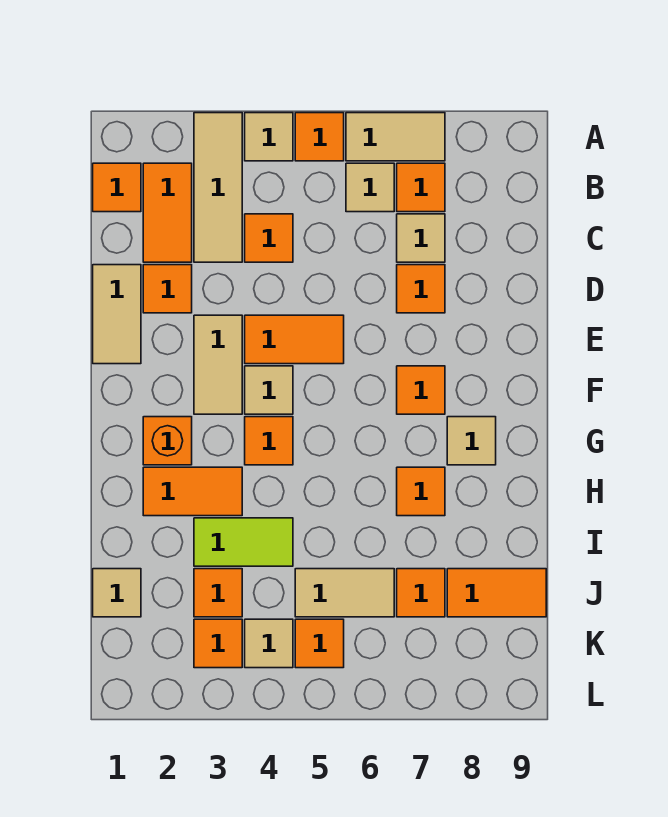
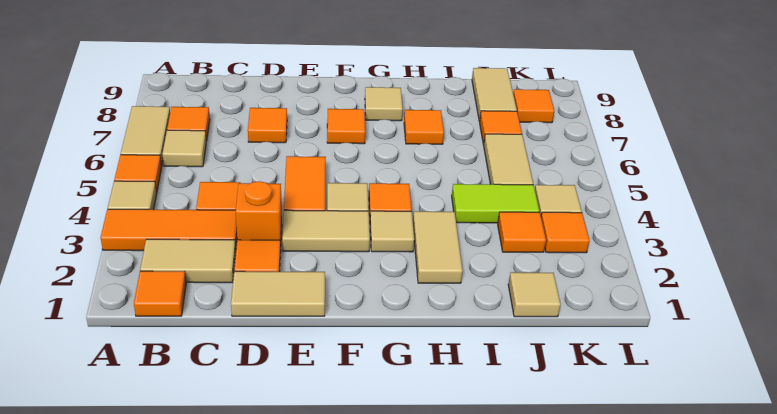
tan tile A3:C3 level 1 -> orange tile A3:C3 level 1
orange tile B2:C2 level 1 -> tan tile B2:C2 level 1
tan tile C7 level 1 -> tan tile G3 level 1
orange brick G2 level 1 -> orange brick D3 level 1
orange tile H2:H3 level 1 -> tan tile H2:H3 level 1
lime tile I3:I4 level 1 -> lime tile I4:J4 level 1
orange tile J8:J9 level 1 -> tan tile J8:J9 level 1
orange tile K5 level 1 -> orange tile K8 level 1

